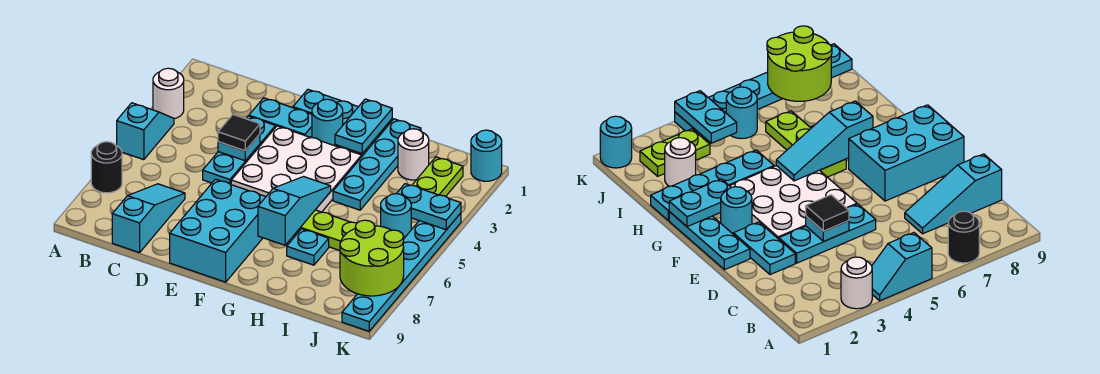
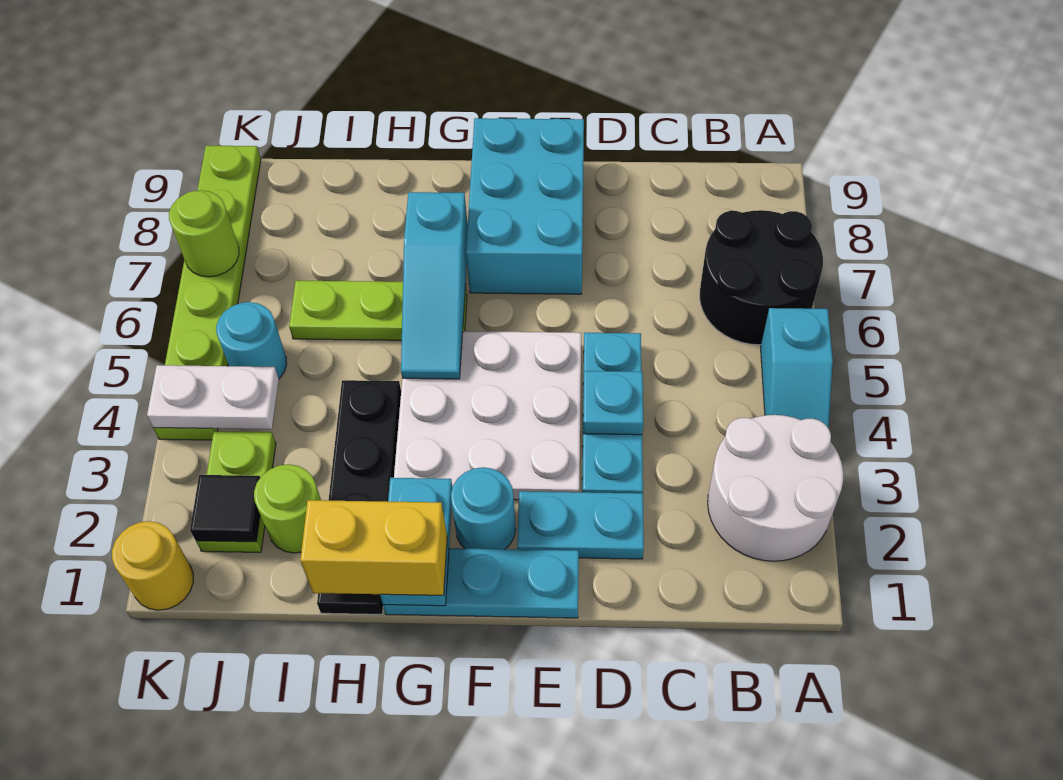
white round brick A3 level 1 -> white round brick A2:B3 level 1
black round brick A7 level 1 -> black round brick A6:B7 level 1
cyan slope C7:C9 level 1 top 9 -> none
black tile D4 level 3 -> black tile J2 level 2
none -> yellow brick G1:H1 level 3
cyan plate H1:H4 level 1 -> black plate H1:H4 level 1
cyan plate H7 level 1 -> none
white round brick I2 level 1 -> lime round brick I2 level 1
cyan plate J4:K4 level 2 -> white plate J4:K4 level 2
lime round brick J7:K8 level 2 -> lime round brick K7 level 2
cyan round brick K1 level 1 -> yellow round brick K1 level 1
cyan plate K4:K9 level 1 -> lime plate K4:K9 level 1

